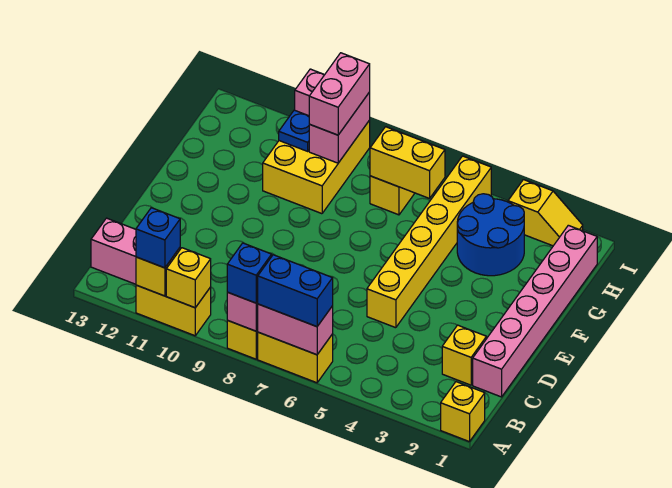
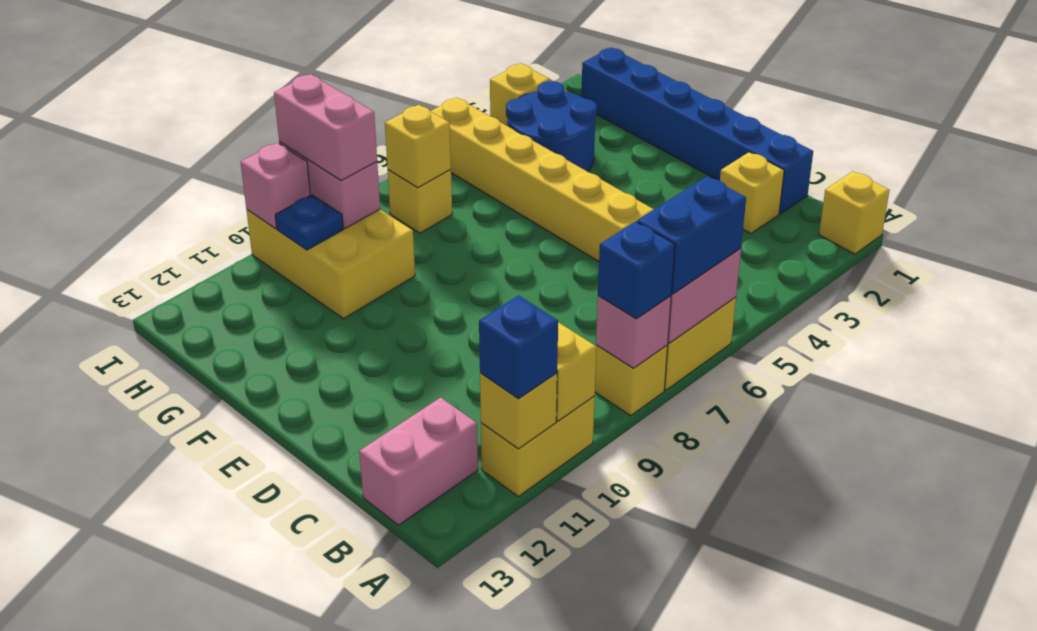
pink brick C1:H1 level 1 -> blue brick C1:H1 level 1
yellow brick H6:H7 level 2 -> yellow brick H7 level 2

